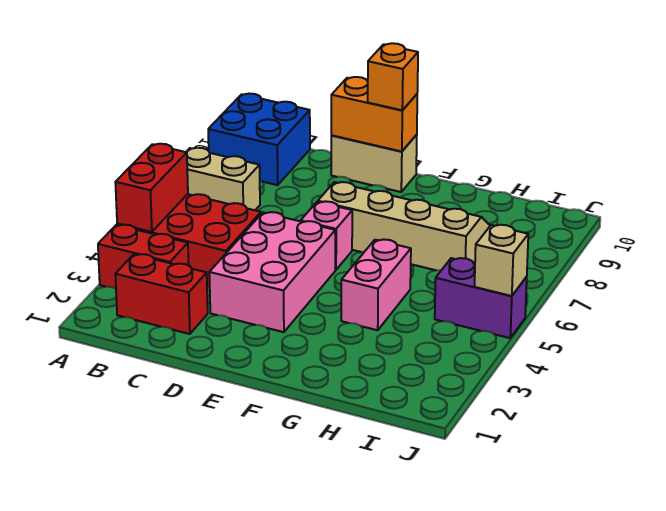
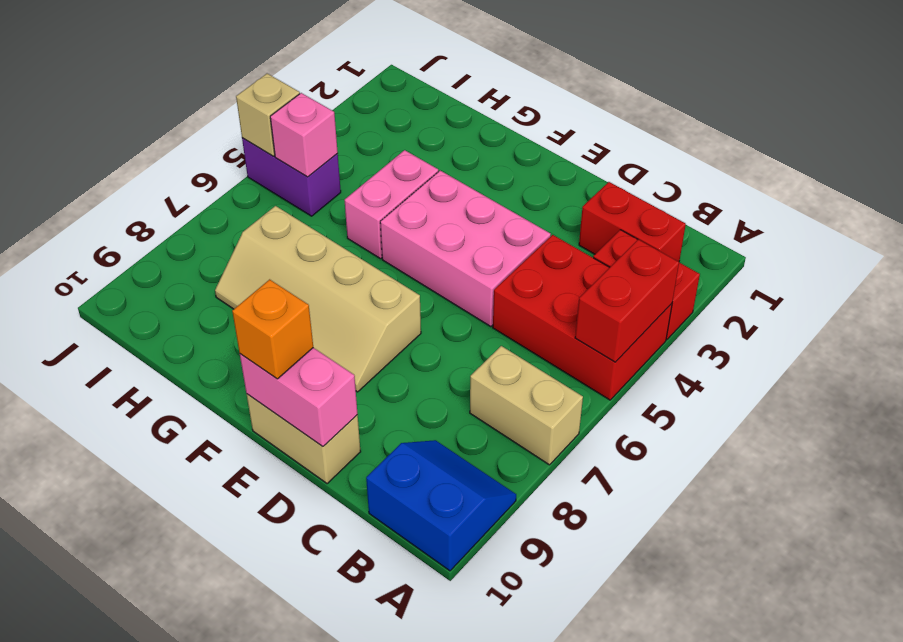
blue brick A9:B10 level 1 -> blue slope A9:B10 level 1 top 10
pink brick D3:E5 level 1 -> pink brick D4:F5 level 1
orange brick D10:E10 level 2 -> pink brick D10:E10 level 2
pink brick E6 level 1 -> pink brick I5 level 2

